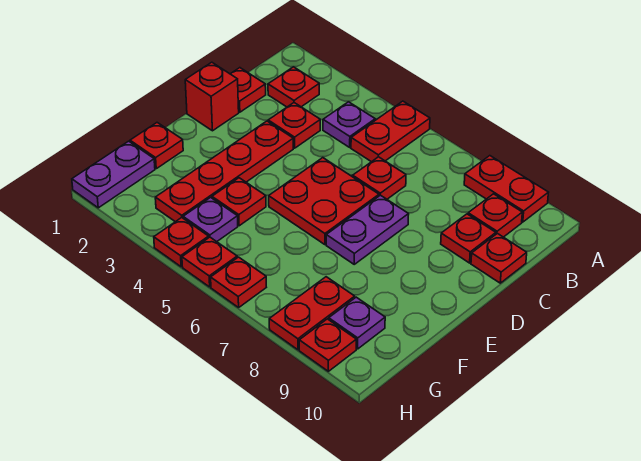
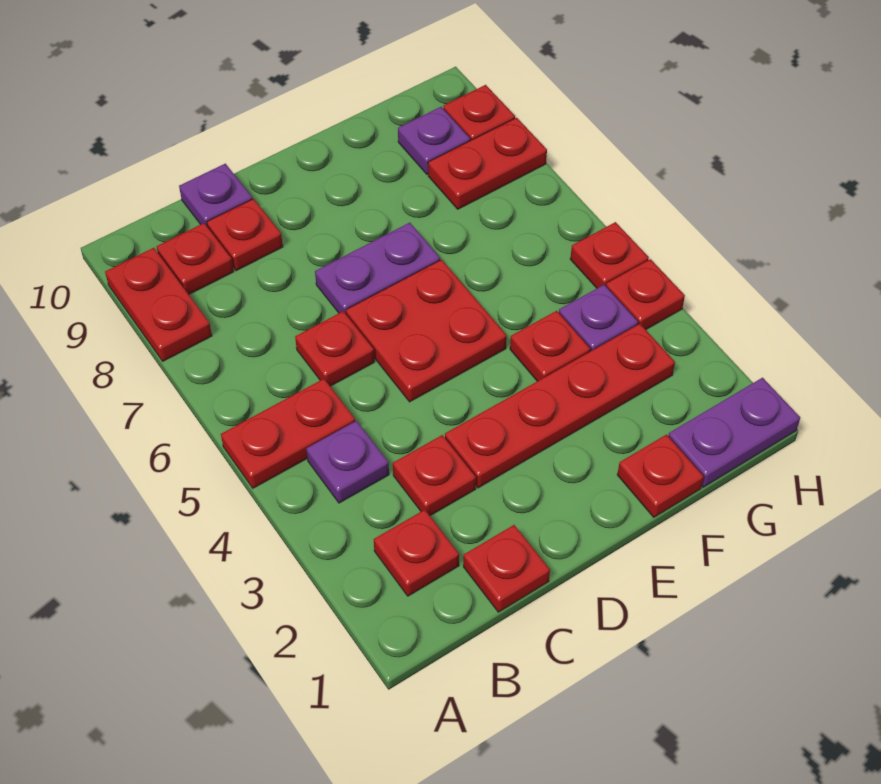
red plate C10 level 1 -> purple plate C10 level 1
red brick D1 level 1 -> none
red plate H6 level 1 -> none

